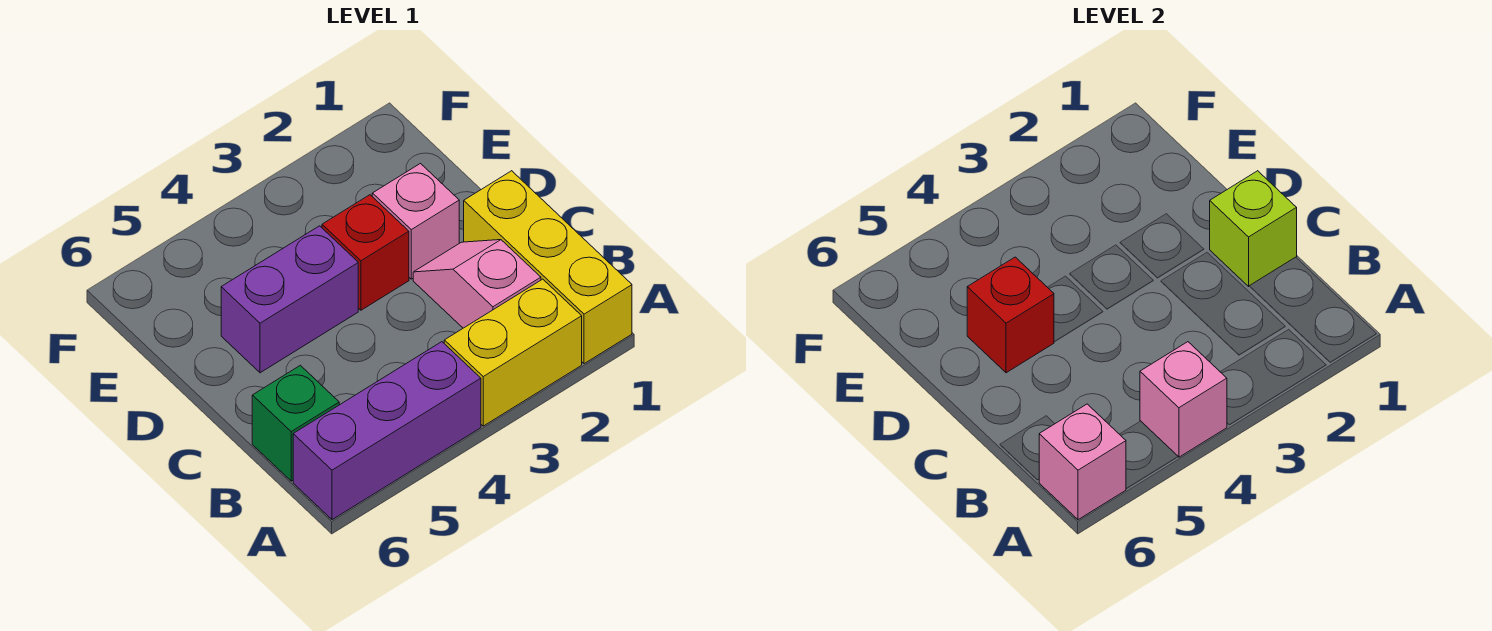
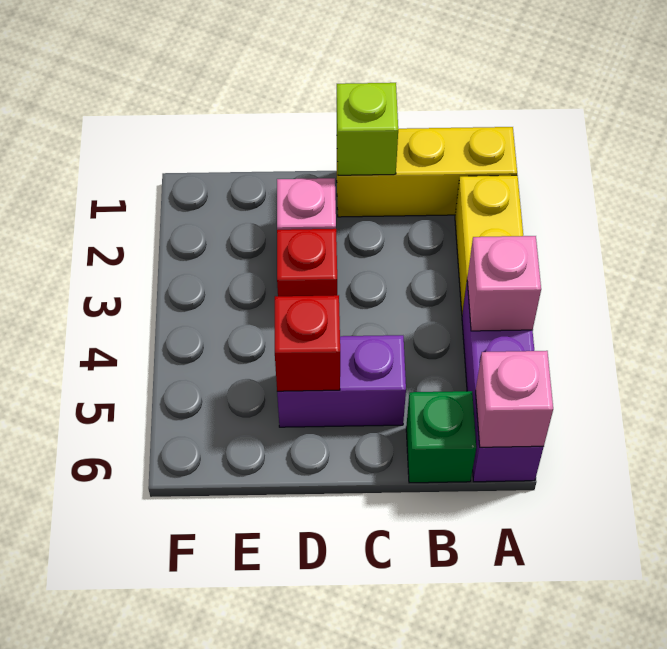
pink slope B2:C2 level 1 top B -> none
purple brick D4:D5 level 1 -> purple brick C5:D5 level 1

